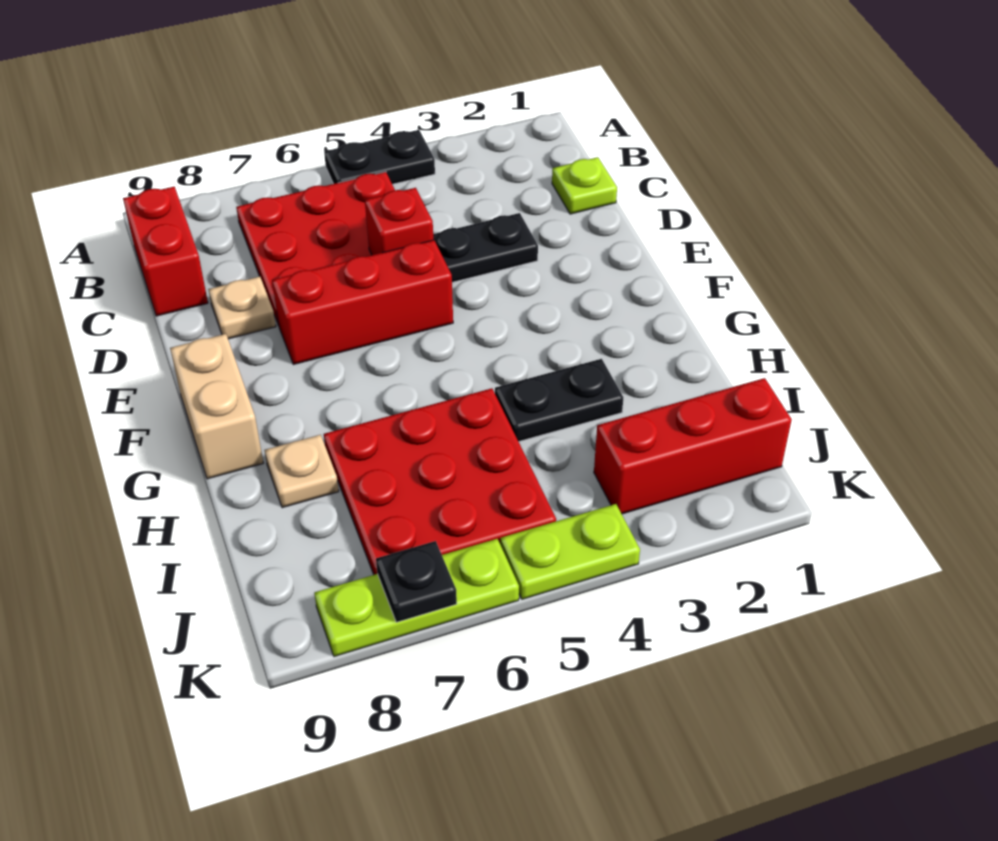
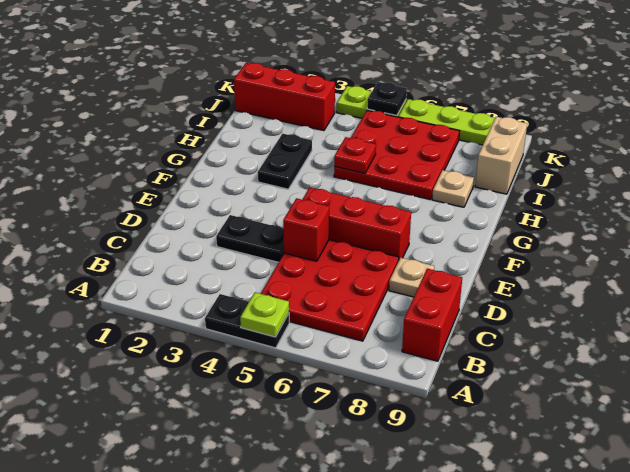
lime plate C1 level 1 -> lime plate A5 level 2
tan brick F9:G9 level 1 -> tan brick I9:J9 level 1
black plate H3:H4 level 1 -> black plate G3:H3 level 1
none -> red plate H5 level 2
black plate K7 level 2 -> black plate K5 level 2

